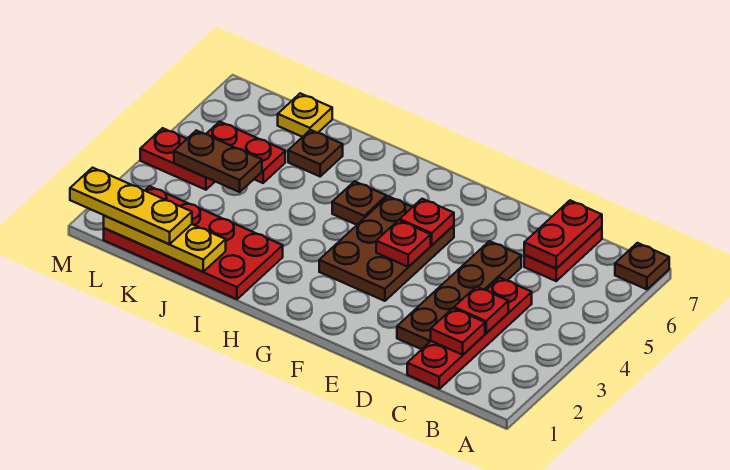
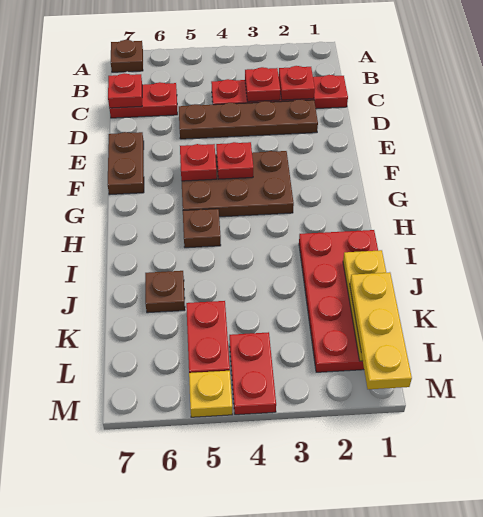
red plate C6:C7 level 2 -> red plate C7 level 2
brown plate K4:L4 level 2 -> brown plate E7:F7 level 1
yellow plate K7 level 1 -> yellow plate M5 level 1

